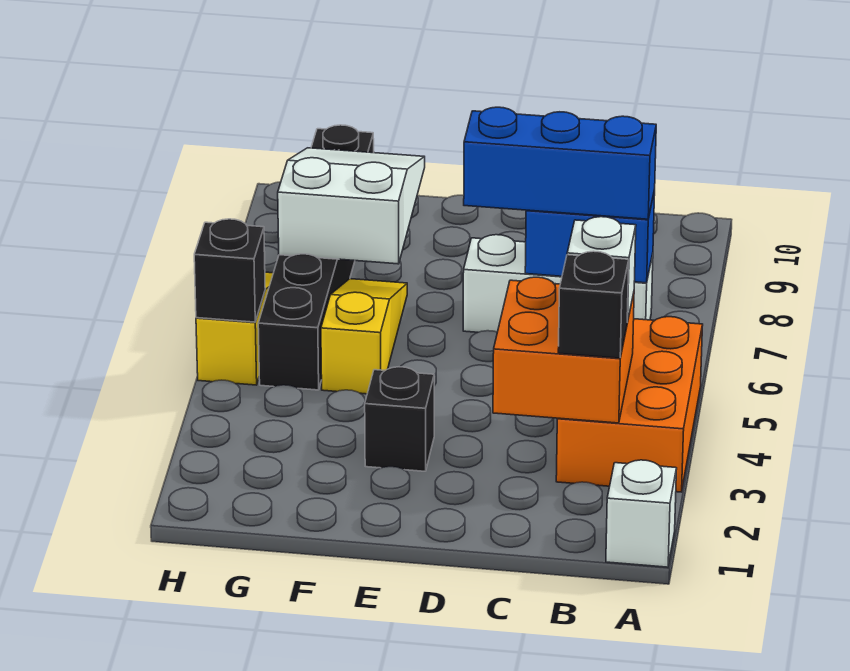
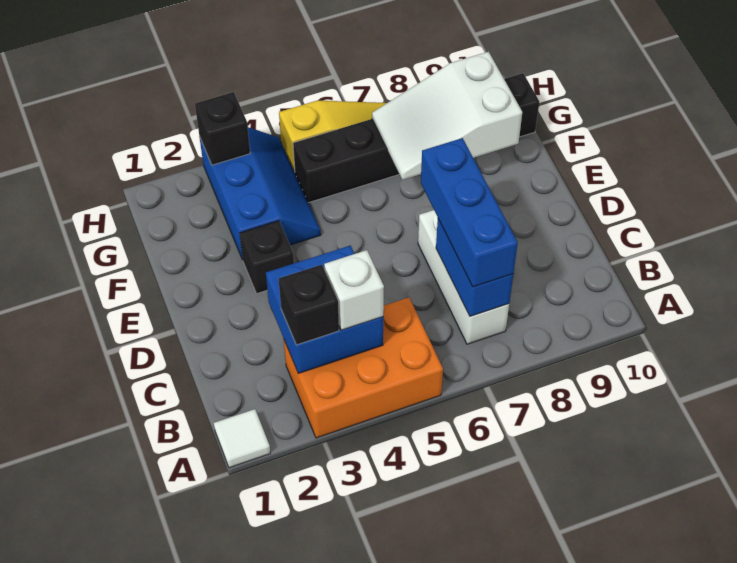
white brick A1 level 1 -> white tile A1 level 1
orange brick B3:C4 level 2 -> blue brick B3:C4 level 2
none -> blue slope F3:H4 level 1 top 3
yellow slope F5:F7 level 1 top 5 -> none
white slope F7:G9 level 2 top 7 -> white slope F7:G9 level 2 top 9
black brick H5 level 2 -> black brick H3 level 2

